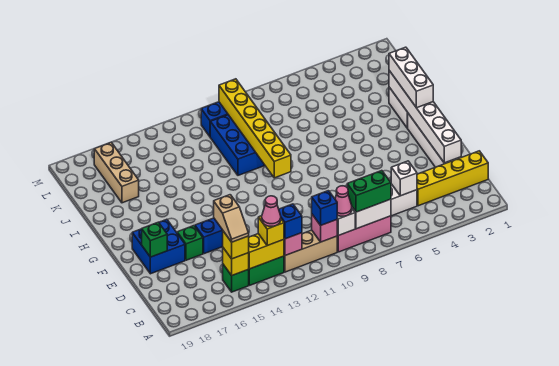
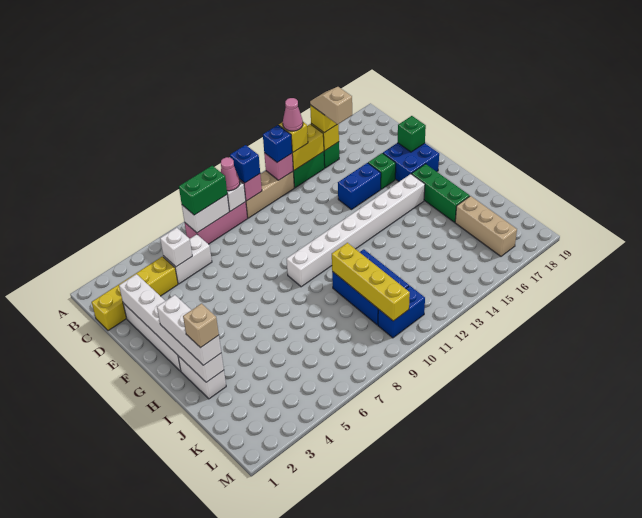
none -> white brick G9:G16 level 1
yellow brick G10:L10 level 2 -> yellow brick I10:L10 level 2
none -> green brick G17:I17 level 1
none -> tan brick I2 level 4

